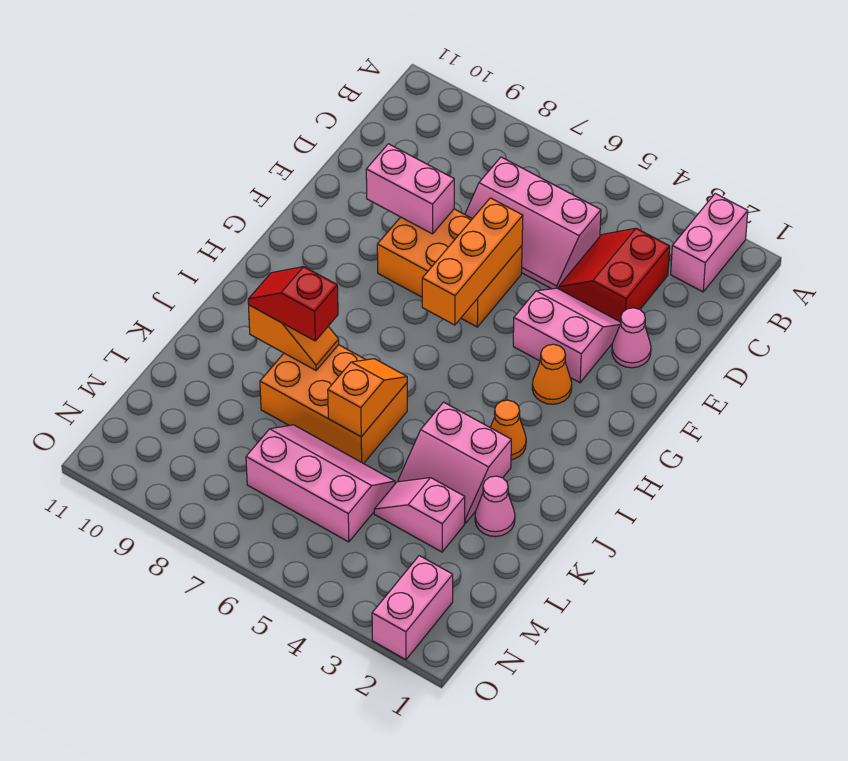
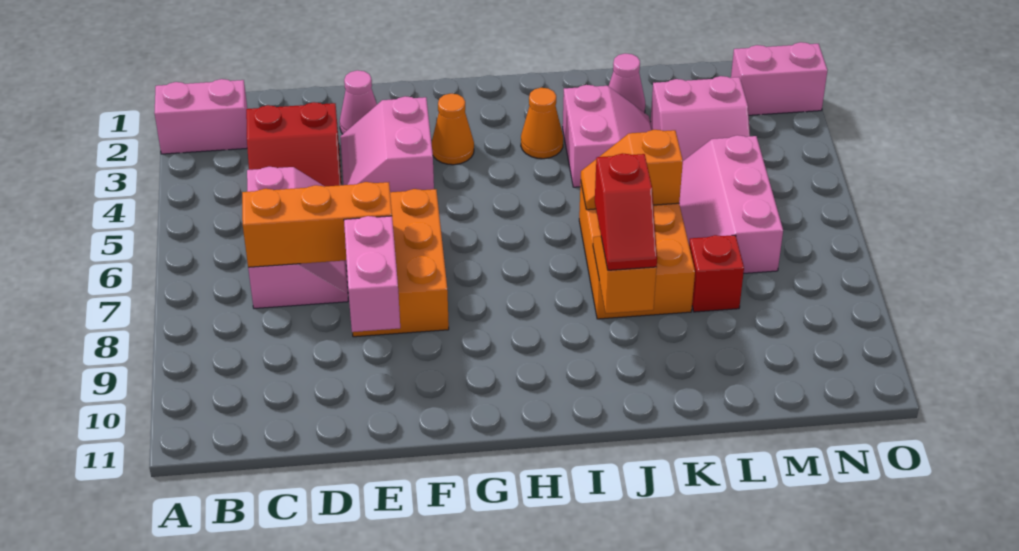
orange brick E6:G6 level 2 -> orange brick C7:E7 level 2
pink slope L3:L4 level 1 top 3 -> pink slope L3:M4 level 1 top 3
none -> red brick L8 level 1

